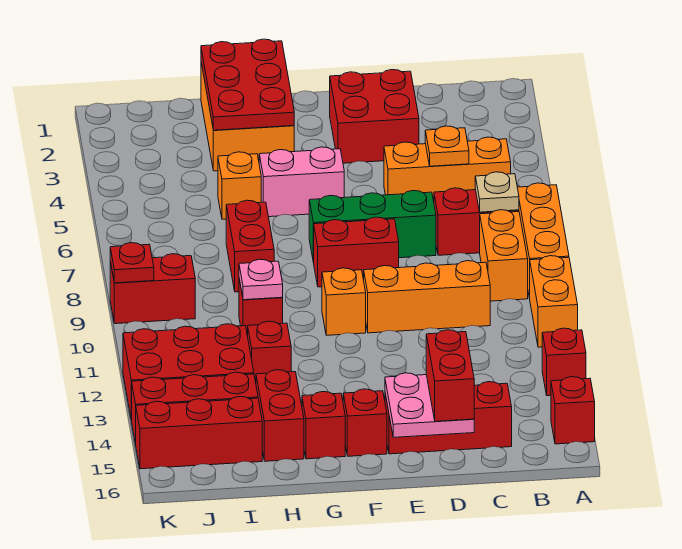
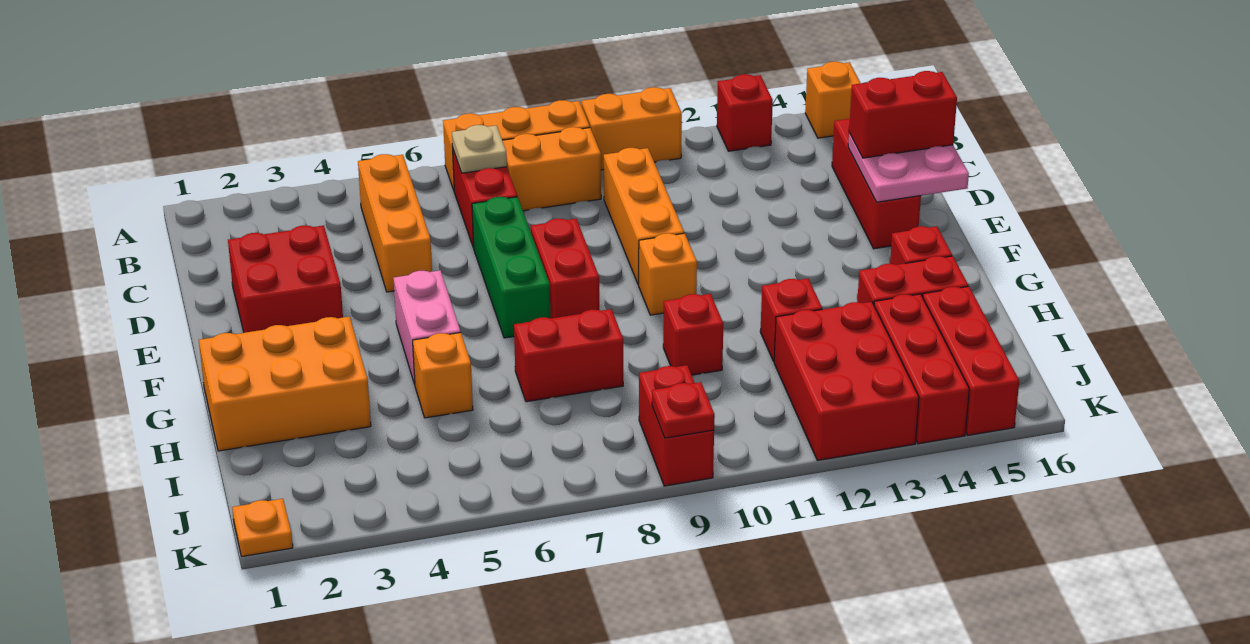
red brick A15 level 1 -> orange brick A15 level 1
orange plate C5 level 2 -> orange plate K1 level 1
red brick F15 level 1 -> none
red plate G1:H3 level 2 -> none
pink plate H10 level 2 -> none

